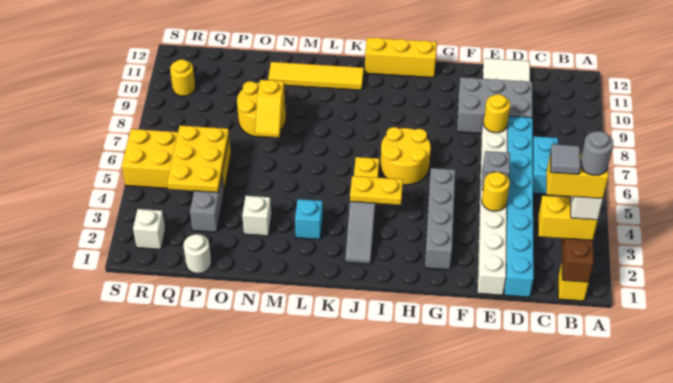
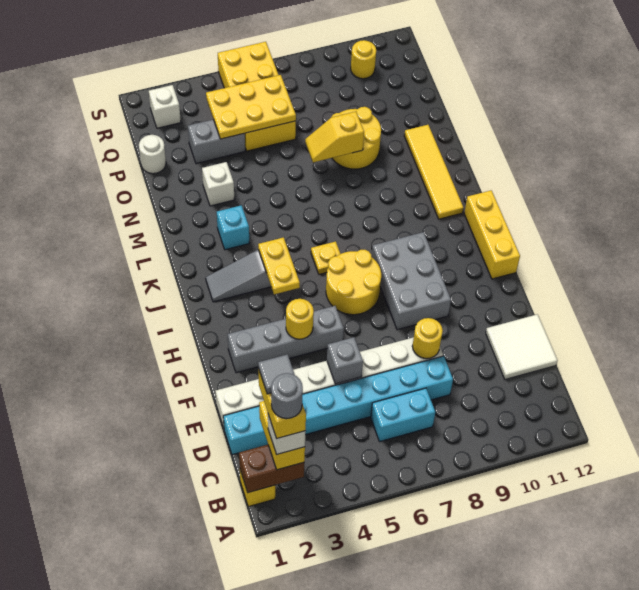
grey brick D9:F10 level 1 -> grey brick G8:I9 level 1
yellow round brick E4 level 2 -> yellow round brick G4 level 2

